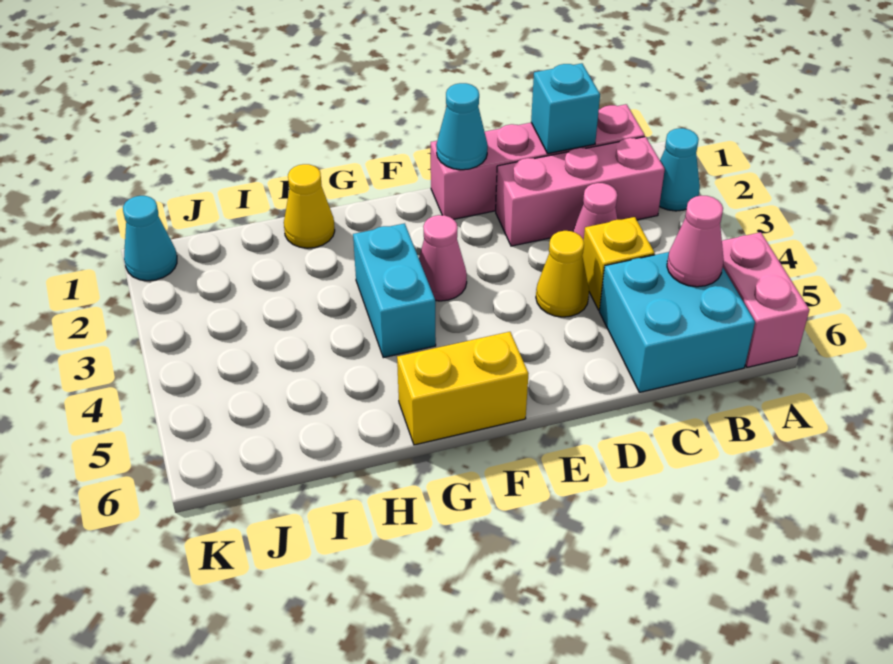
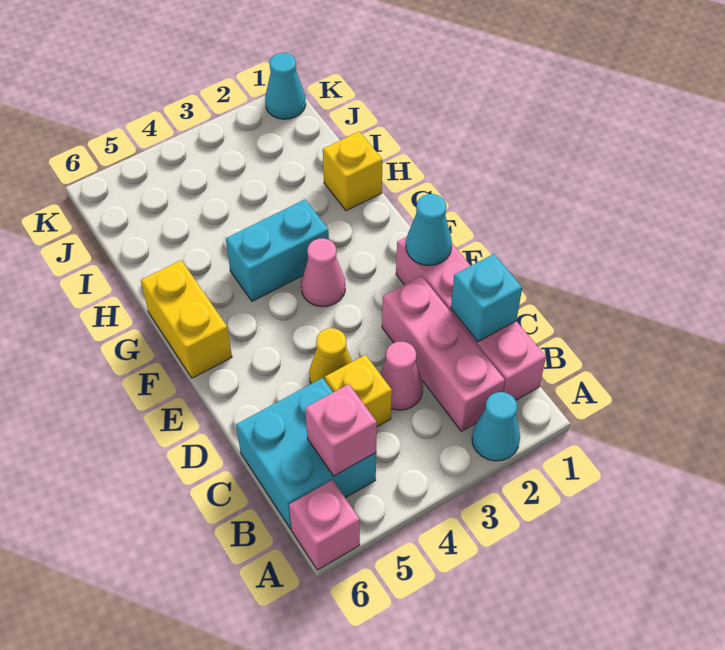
pink brick A5:A6 level 1 -> pink brick A6 level 1
pink cone B5 level 2 -> pink brick B5 level 2
yellow cone H1 level 1 -> yellow brick H1 level 1

